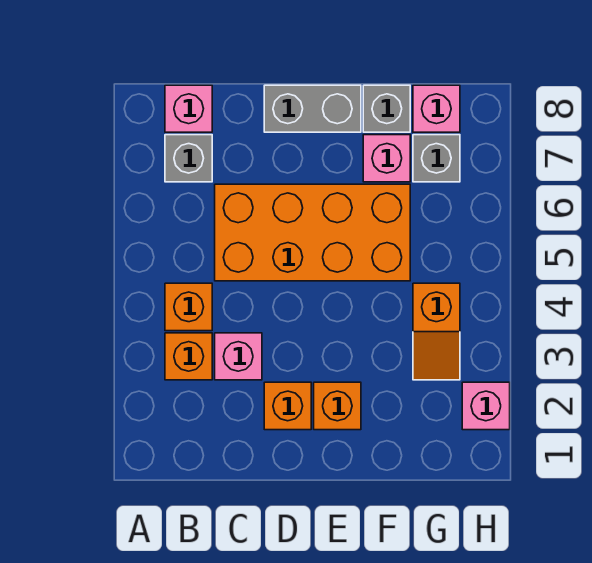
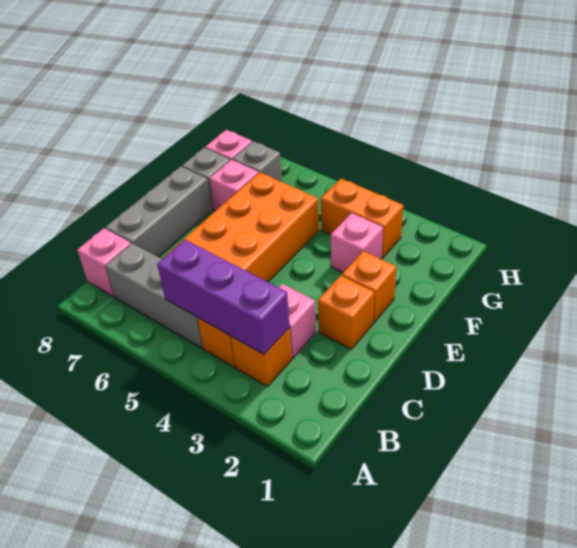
none -> purple brick B3:B5 level 2
grey brick B7 level 1 -> grey brick B5:B7 level 1
grey brick D8:E8 level 1 -> grey brick C8:E8 level 1
orange slope G3:G4 level 1 top 4 -> orange brick G3:G4 level 1
pink brick H2 level 1 -> pink brick F3 level 1

